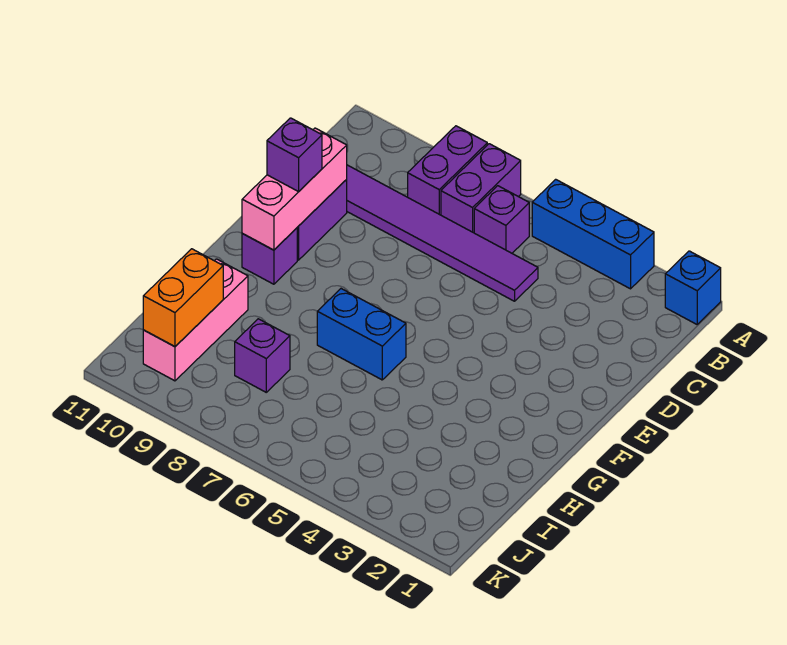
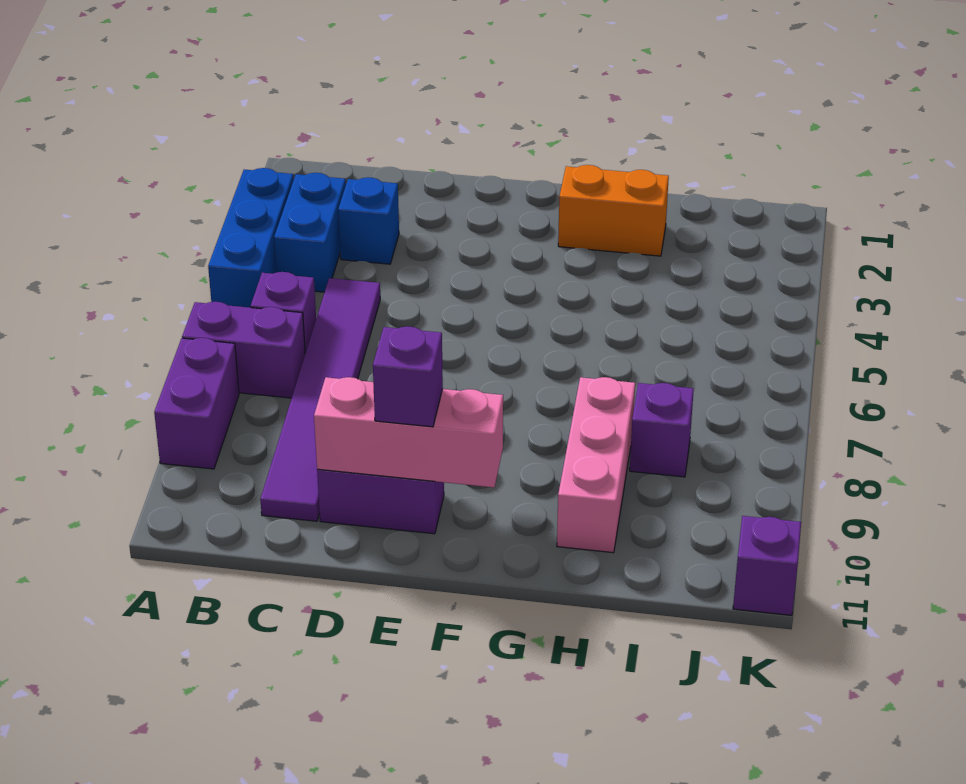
blue brick A1 level 1 -> blue brick C3 level 1
purple brick A8:B8 level 1 -> purple brick A8:A9 level 1
purple brick F10 level 1 -> purple brick K11 level 1
blue brick G6:G7 level 1 -> blue brick B3:B4 level 1
pink brick H10:J10 level 1 -> pink brick H8:H10 level 1
orange brick I10:J10 level 2 -> orange brick G2:H2 level 1

